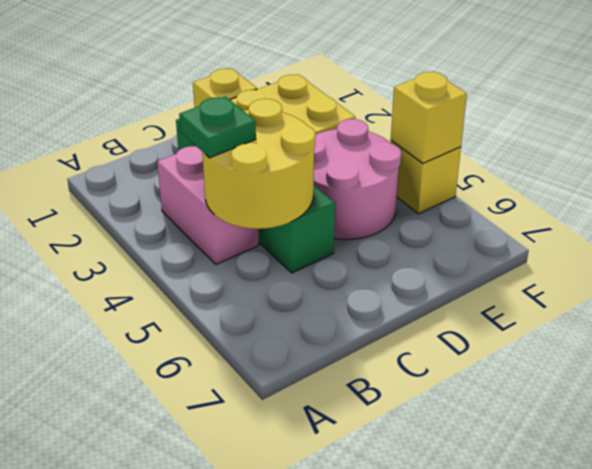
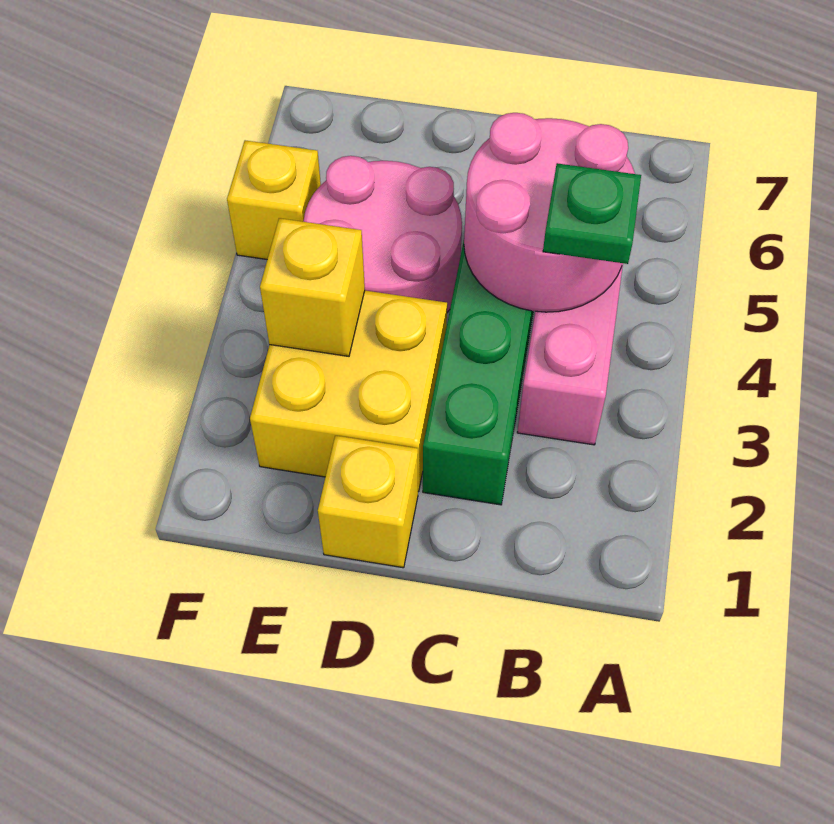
yellow round brick B4:C5 level 2 -> pink round brick B4:C5 level 2
yellow brick F5 level 2 -> yellow brick E3 level 2

